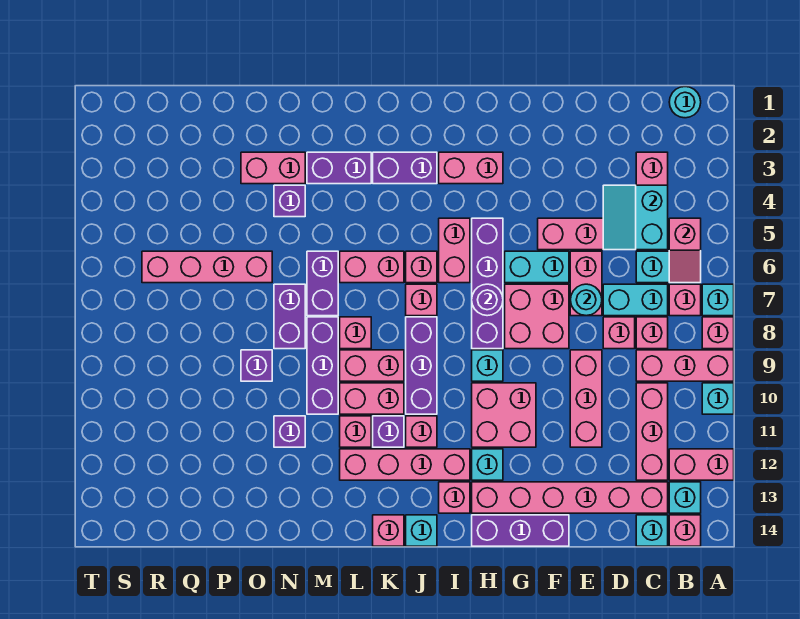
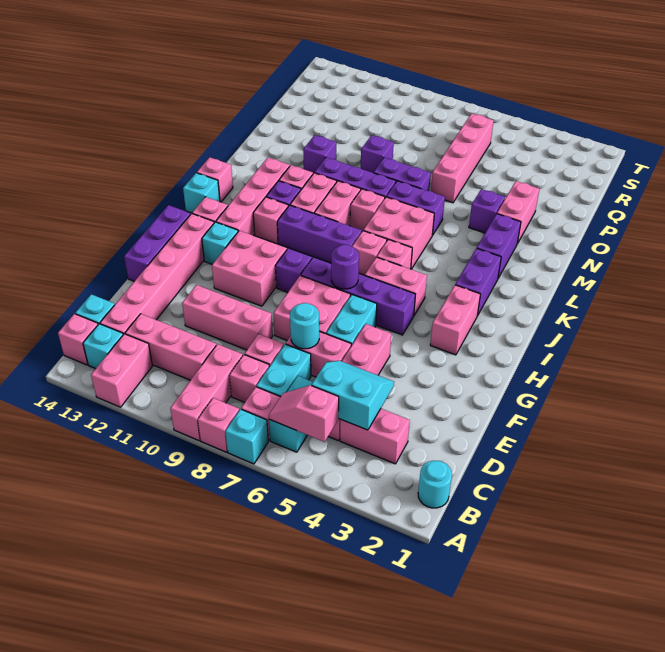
cyan brick A10 level 1 -> none
cyan brick H9 level 1 -> purple brick H9 level 1
pink brick K6:L6 level 1 -> pink brick K6:L7 level 1

